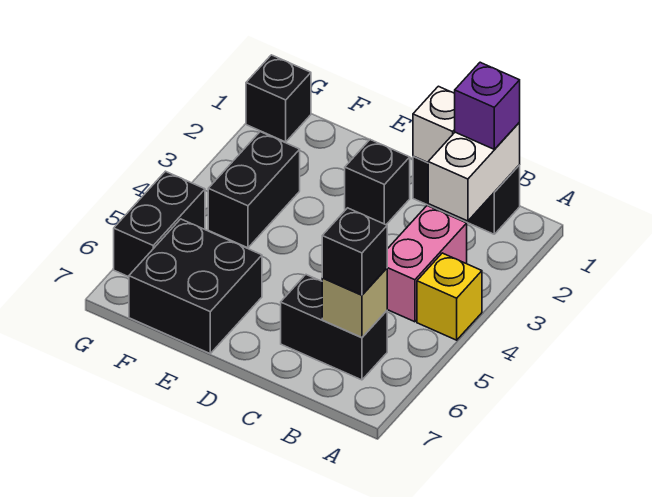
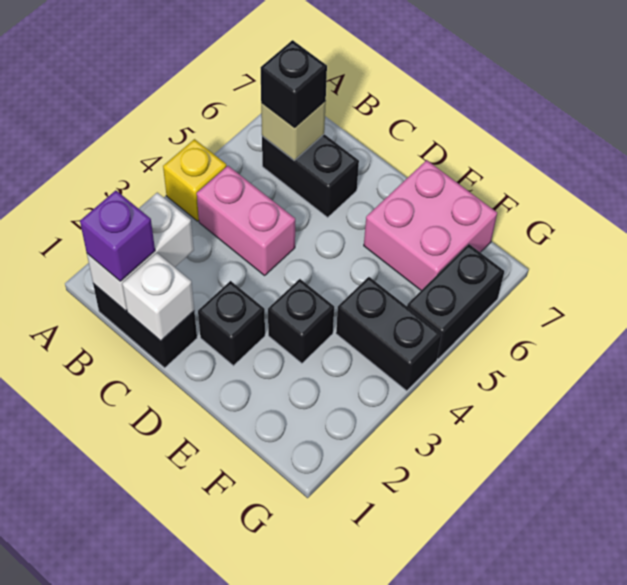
pink brick B3:B4 level 1 -> pink brick B4:C4 level 1
black brick E6:F7 level 1 -> pink brick E6:F7 level 1
black brick F3:F4 level 1 -> black brick F4:G4 level 1
black brick G1 level 1 -> black brick E3 level 1

